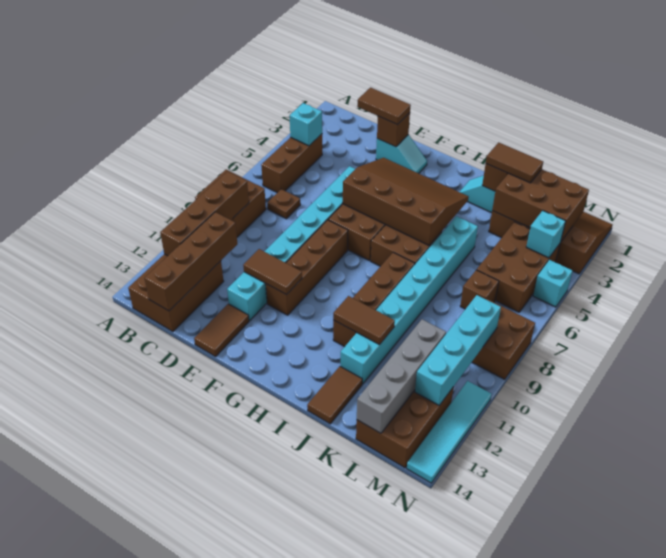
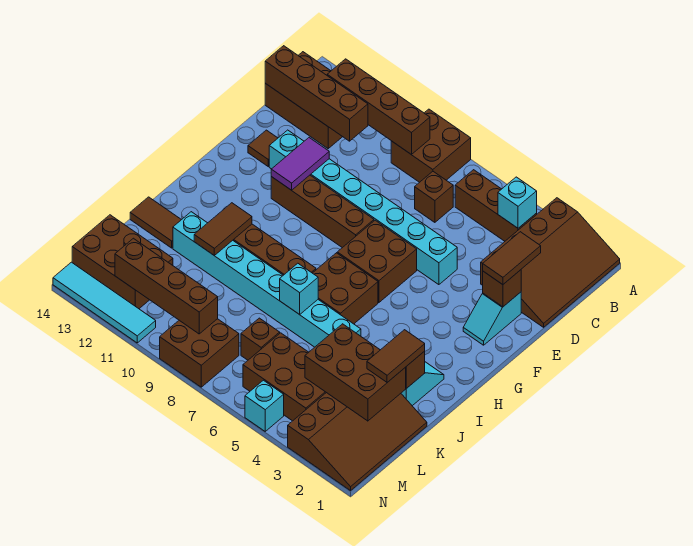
brown plate C7 level 1 -> brown brick C7 level 1
brown tile E11:F11 level 2 -> purple tile E11:F11 level 2
brown tile E13:E14 level 1 -> brown tile E13 level 1
brown slope F4:I6 level 2 top 6 -> brown slope A1:D3 level 1 top 3
brown brick K2:M3 level 2 -> brown brick K2:L4 level 2
grey brick L11:L14 level 2 -> none
cyan brick M4 level 2 -> cyan brick J7 level 2
cyan brick M9:M12 level 2 -> brown brick M9:M12 level 2

